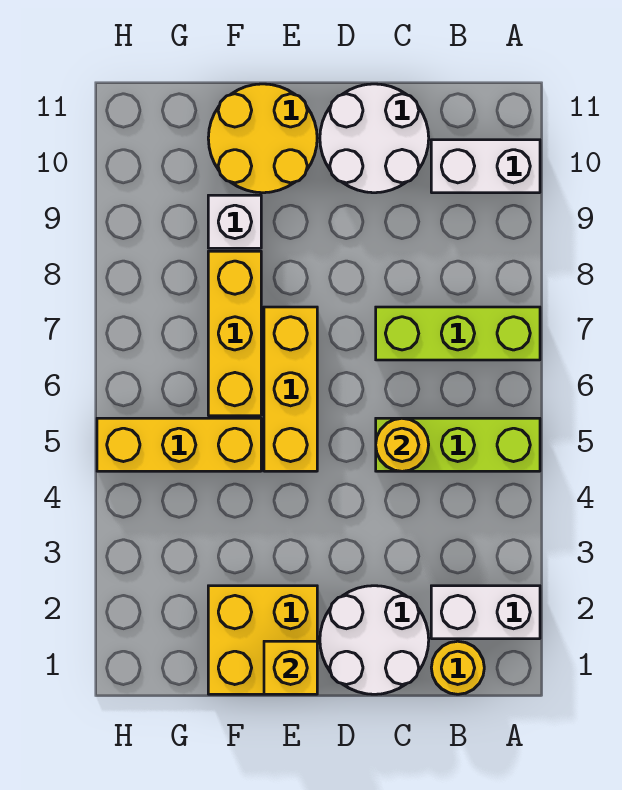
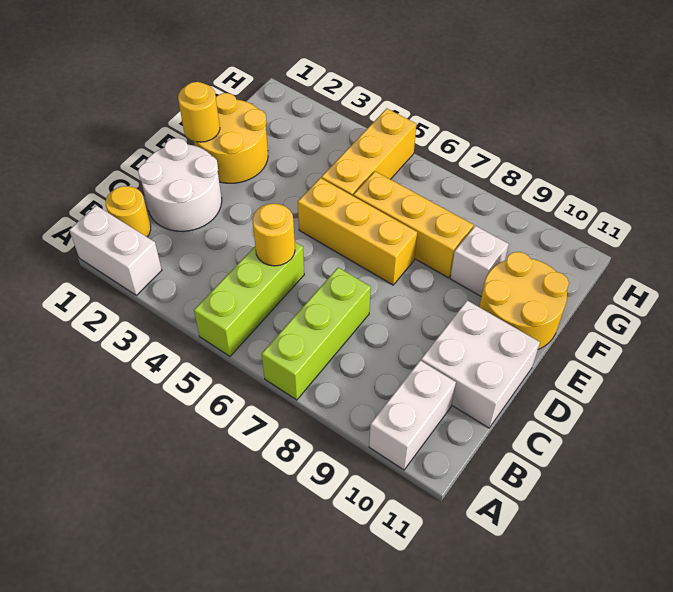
white brick A2:B2 level 1 -> white brick A1:A2 level 1
white round brick C10:D11 level 1 -> white brick C10:D11 level 1
yellow brick E1:F2 level 1 -> yellow round brick E1:F2 level 1
yellow brick E1 level 2 -> yellow round brick E1 level 2

